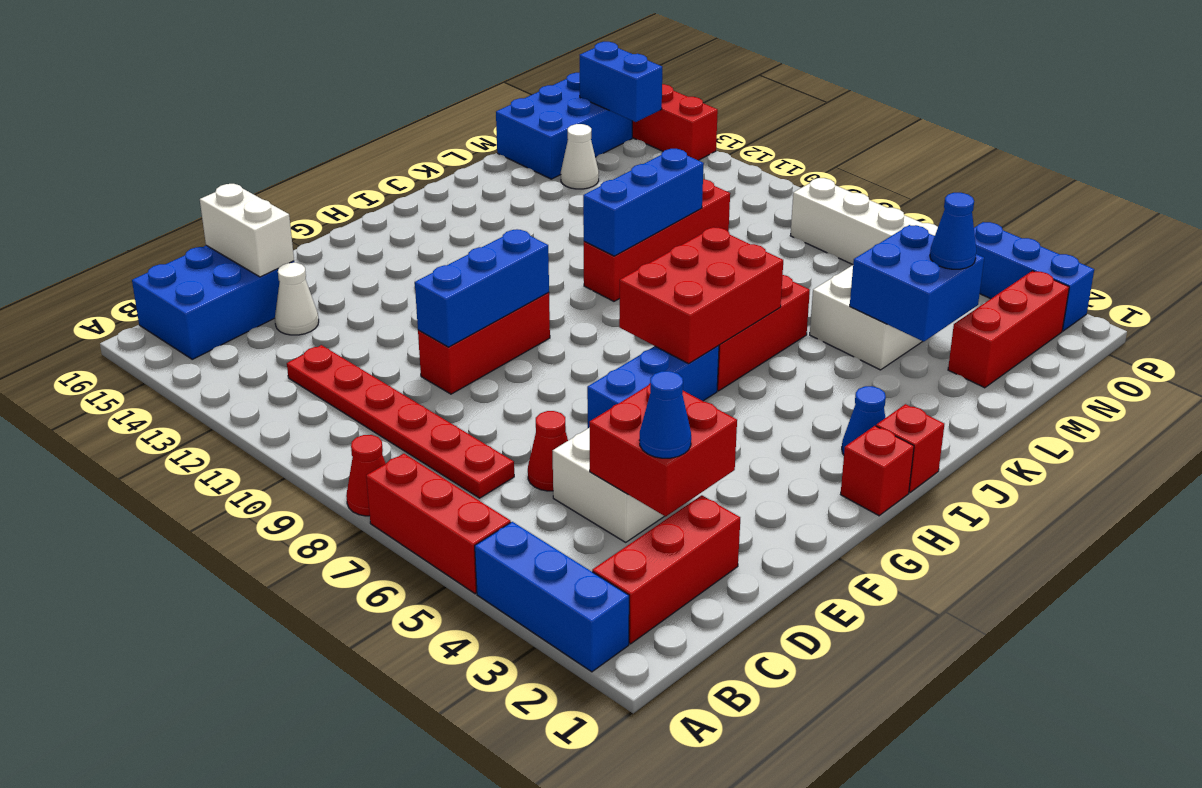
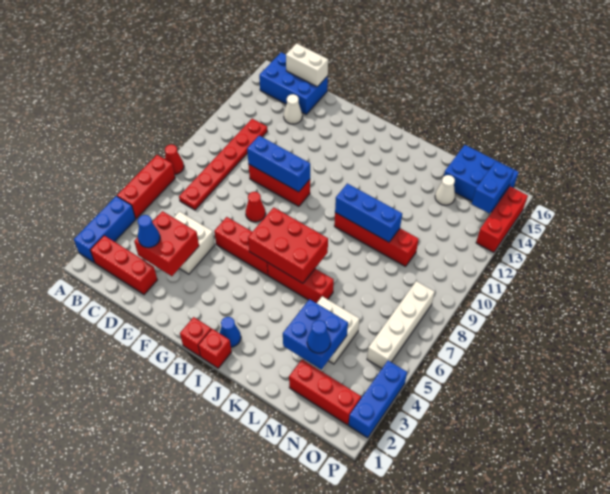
red cone D6 level 1 -> red cone F8 level 1
white brick D15:D16 level 2 -> white brick C16:D16 level 2
blue brick F6:H6 level 1 -> red brick F6:H6 level 1

